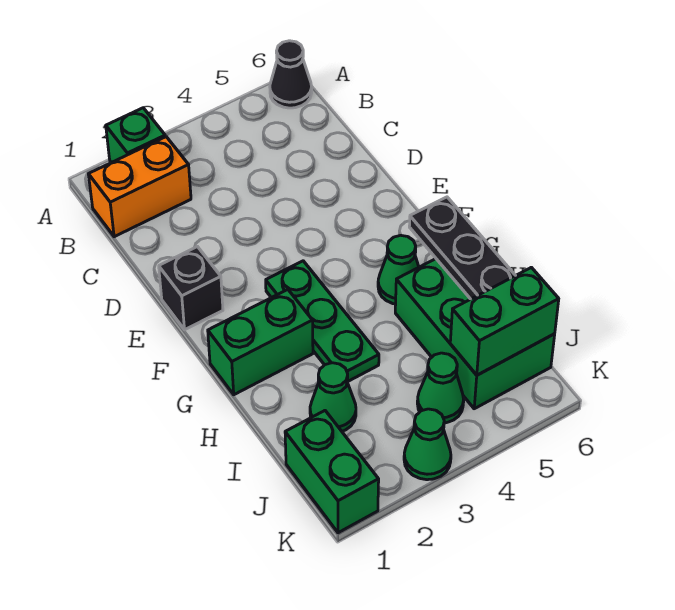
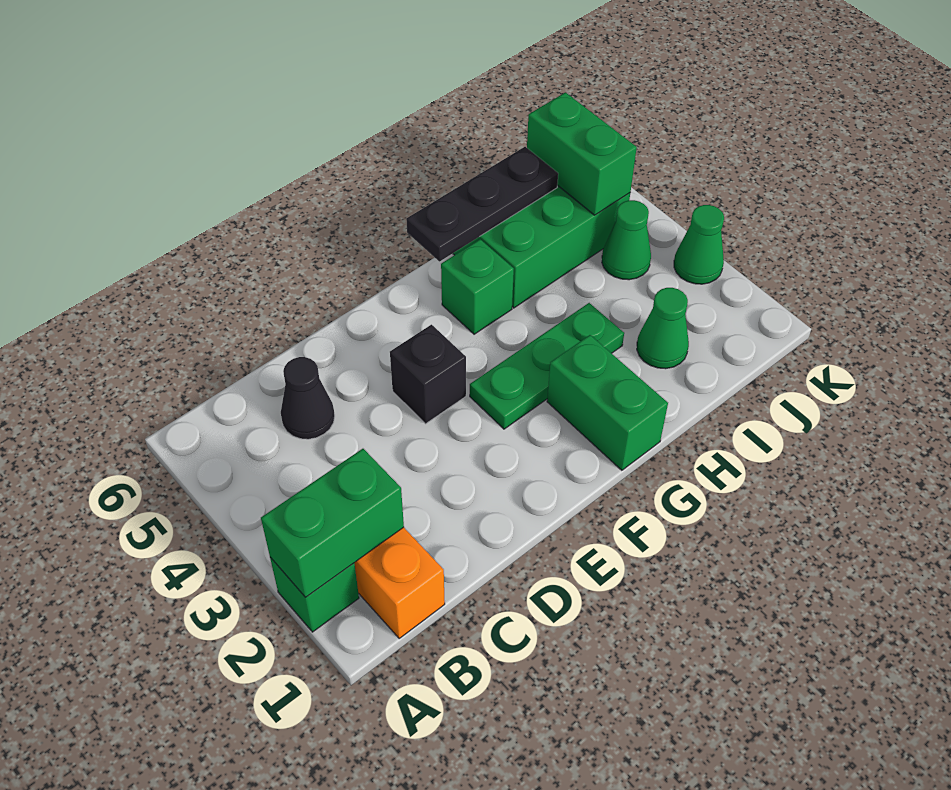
black cone A6 level 1 -> black cone C5 level 1
black brick E1 level 1 -> black brick E4 level 1
green cone G5 level 1 -> green brick G5 level 1
green brick J1:K1 level 1 -> green brick A2:B2 level 2

